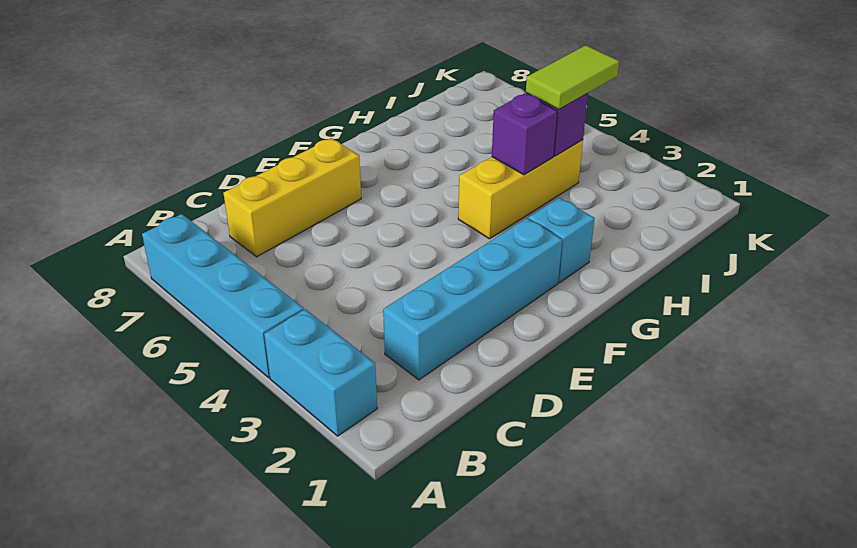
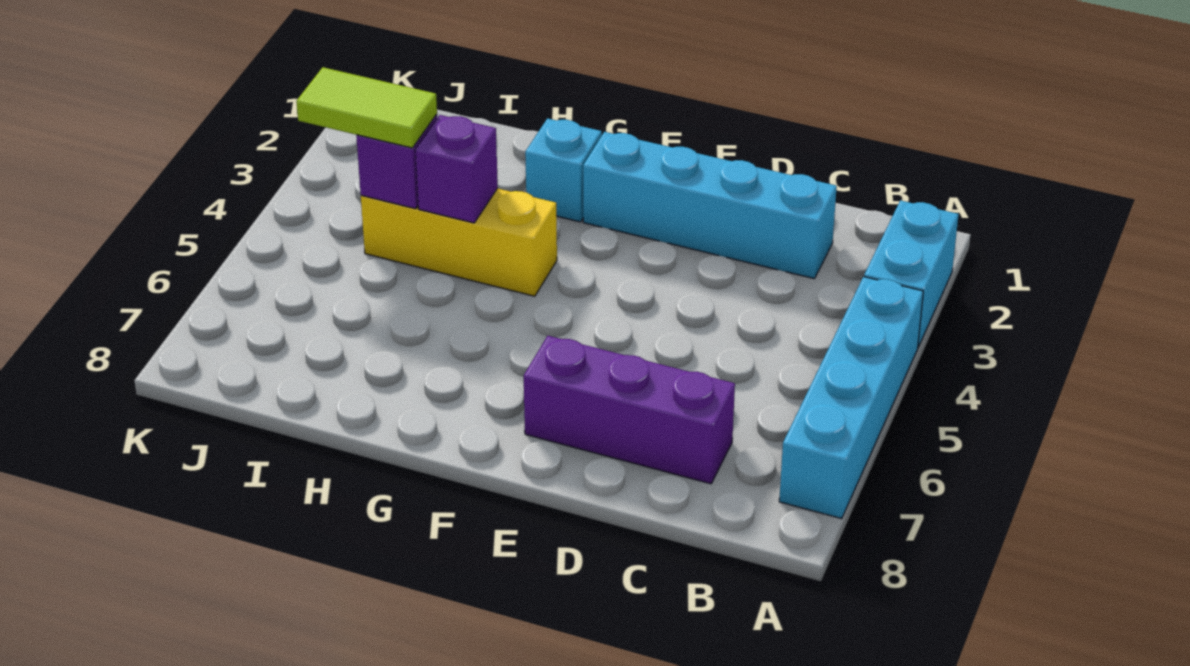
yellow brick C7:E7 level 1 -> purple brick C7:E7 level 1

